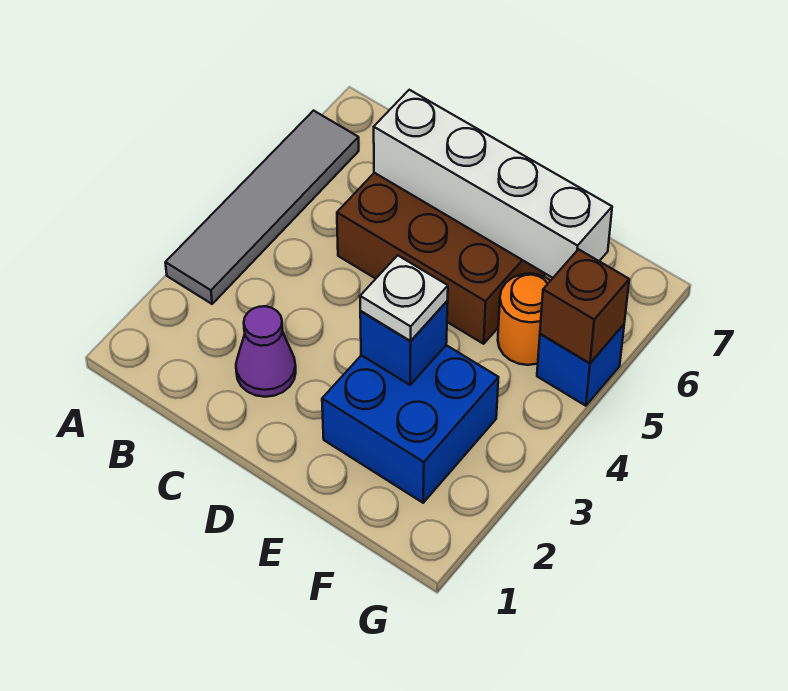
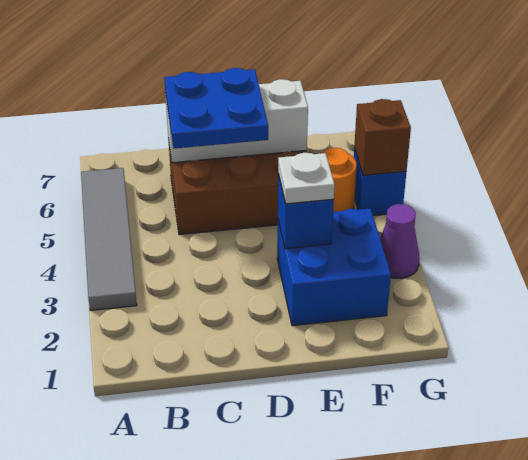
purple cone C2 level 1 -> purple cone G3 level 1
none -> blue plate C5:D6 level 3
white brick C6:F6 level 2 -> white brick C6:E6 level 2

